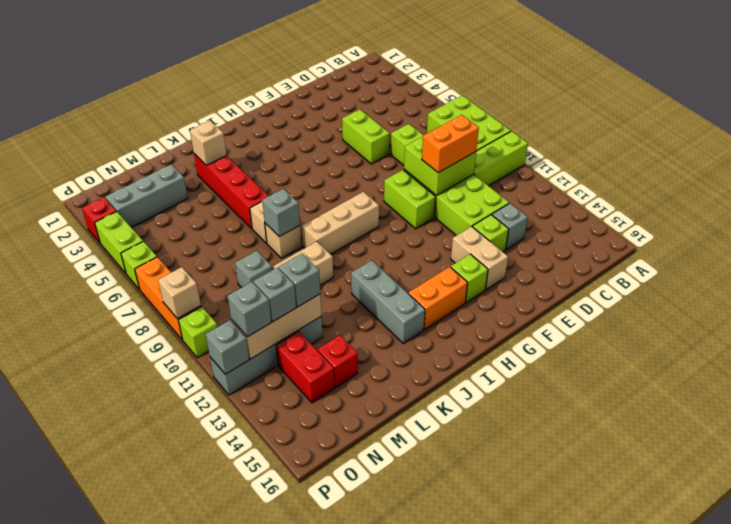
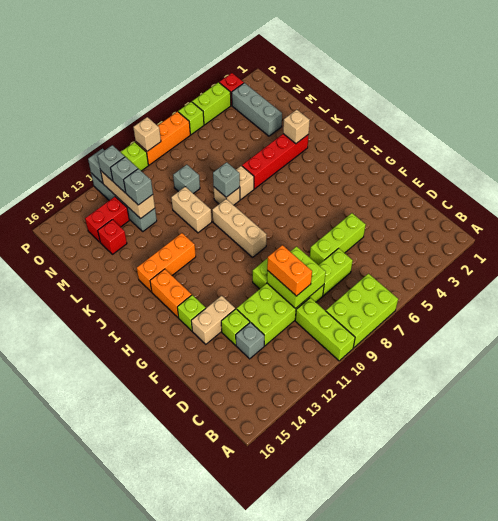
lime brick E5:E6 level 1 -> lime brick E5:E7 level 1
grey brick J12:J14 level 1 -> orange brick J12:J14 level 1

